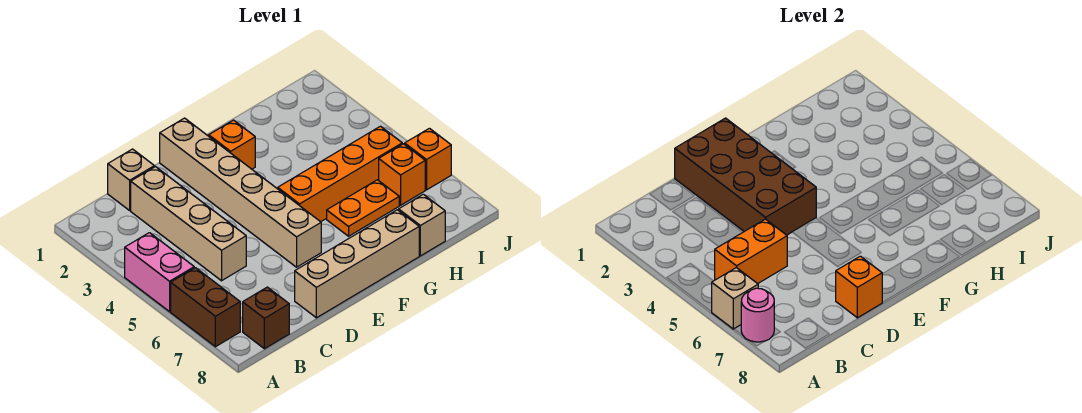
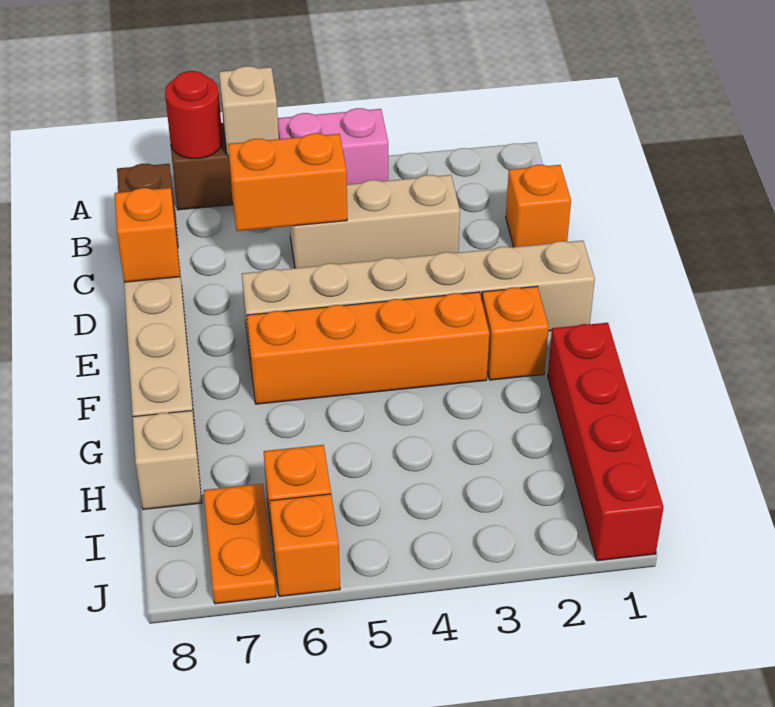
pink round brick A7 level 2 -> red round brick A7 level 2
orange brick B5:C5 level 2 -> orange brick C5:C6 level 2
tan brick C1 level 1 -> orange brick C1 level 1
tan brick C2:C5 level 1 -> tan brick C3:C5 level 1
brown brick D1:E4 level 2 -> none
orange brick F5:I5 level 1 -> orange brick F3:F6 level 1
none -> red brick G1:J1 level 1
orange plate G6:H6 level 1 -> orange plate I7:J7 level 1

